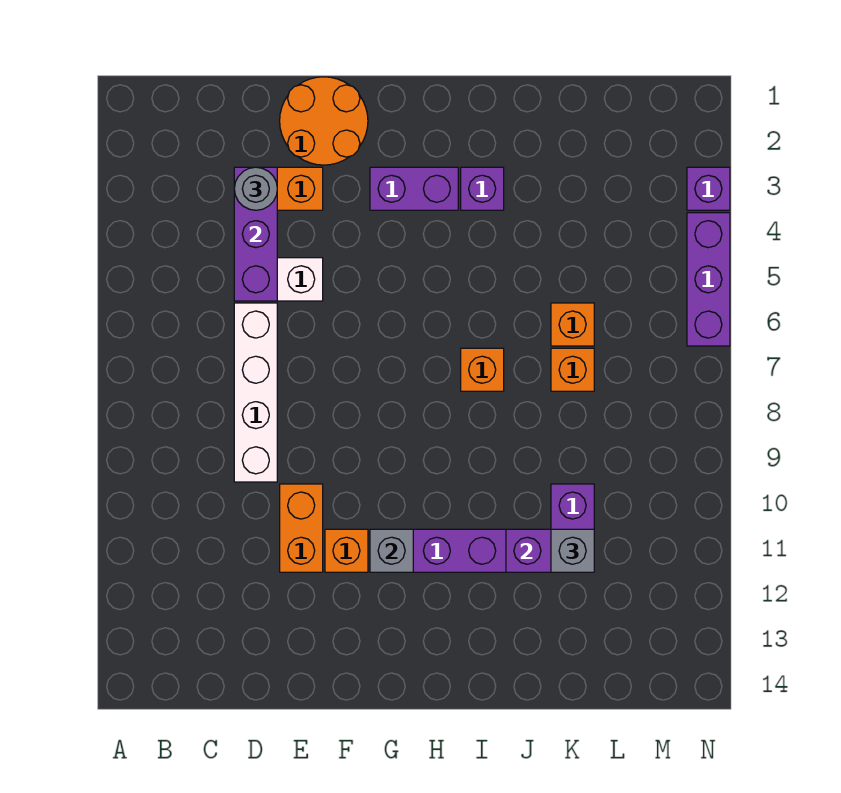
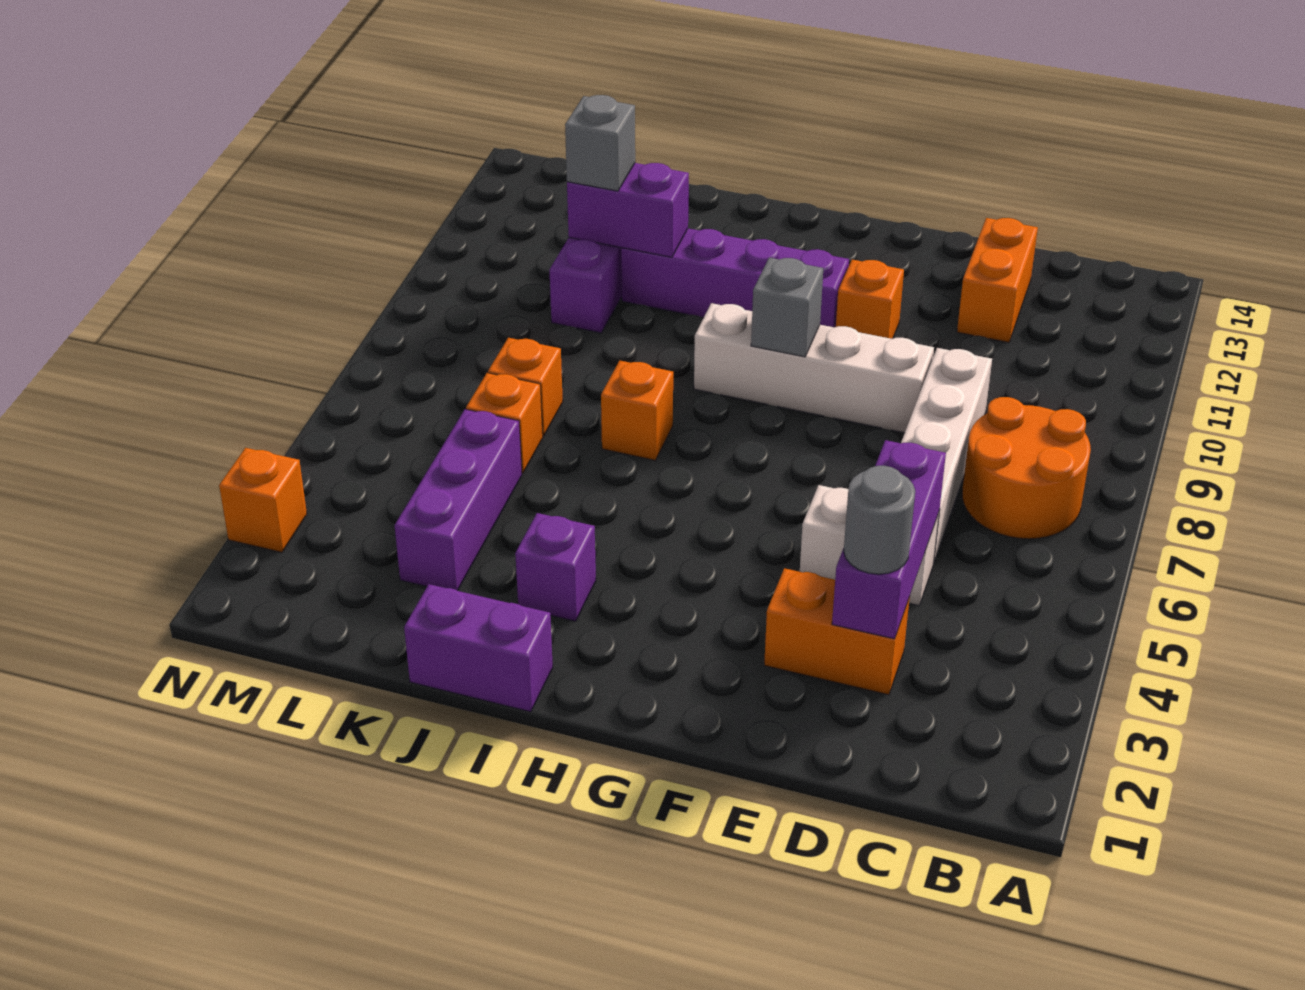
orange round brick E1:F2 level 1 -> orange round brick B7:C8 level 1
none -> white brick E9:H9 level 1
orange brick E10:E11 level 1 -> orange brick D12:D13 level 1
purple brick G3:H3 level 1 -> purple brick I1:J1 level 1
grey brick G11 level 2 -> grey brick G9 level 2
purple brick N3 level 1 -> orange brick N3 level 1
purple brick N4:N6 level 1 -> purple brick K3:K5 level 1

